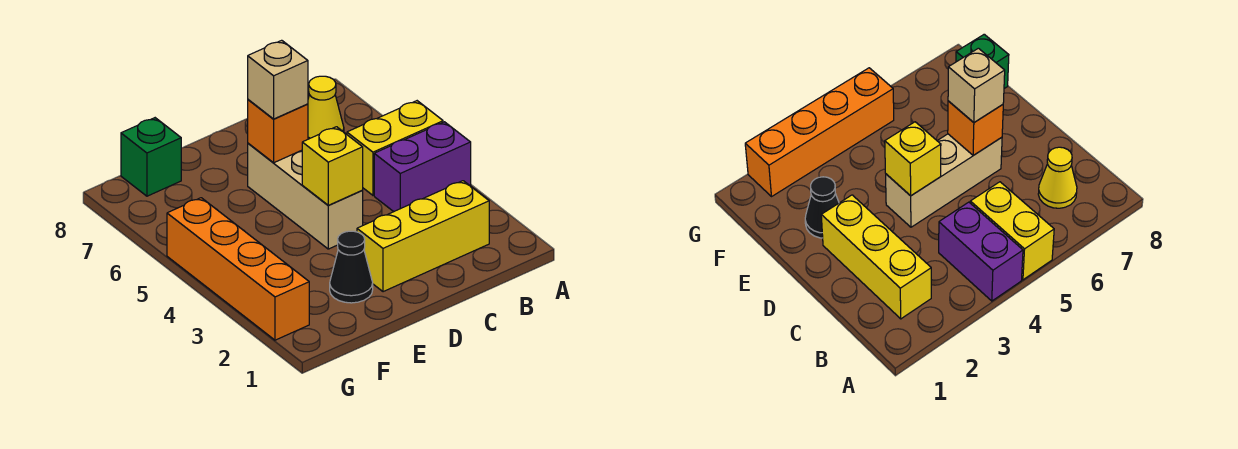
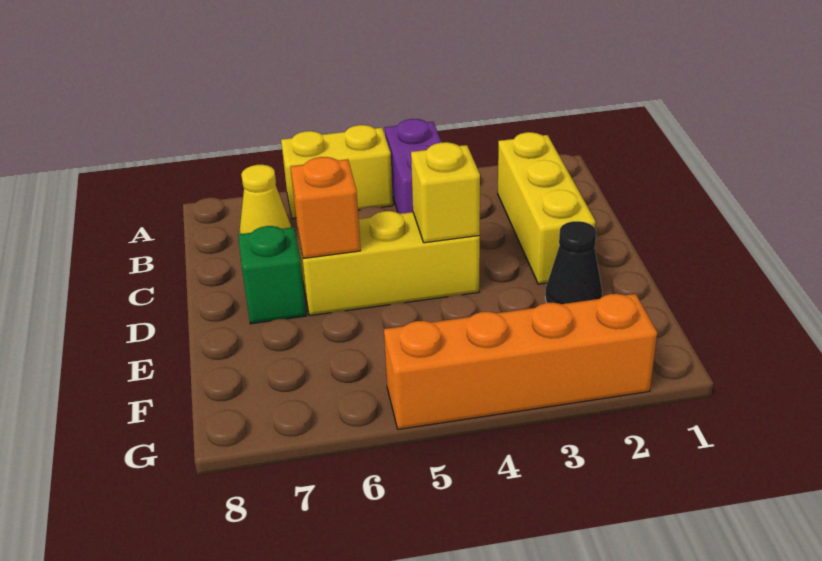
yellow brick A5:B5 level 1 -> yellow brick A5:A6 level 1
tan brick D4:D6 level 1 -> yellow brick D4:D6 level 1
tan brick D6 level 3 -> none
green brick F8 level 1 -> green brick D7 level 1

